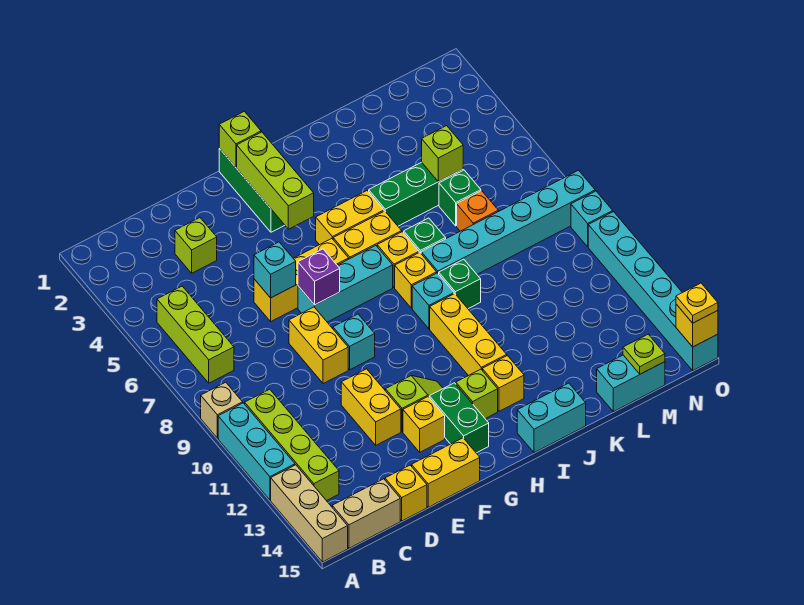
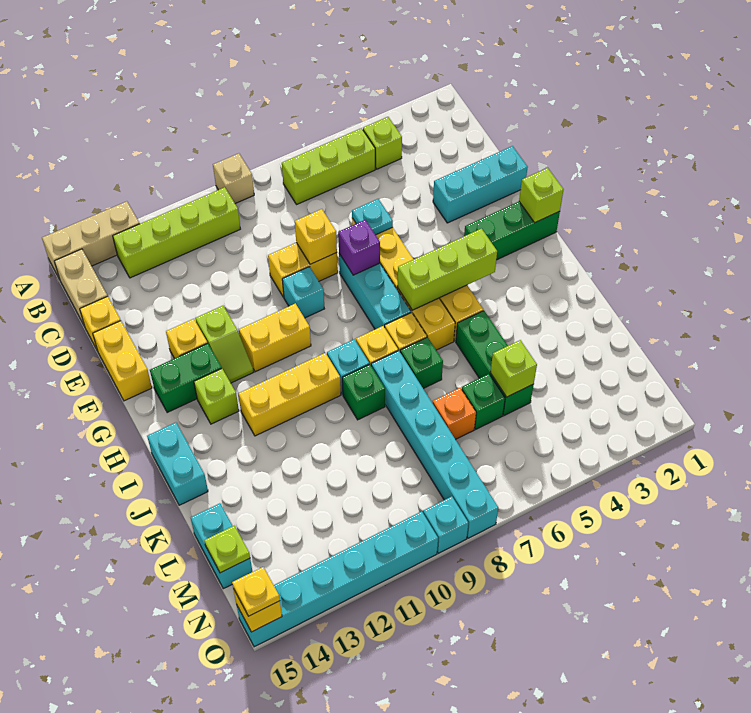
cyan brick A10:A12 level 1 -> cyan brick E1:E3 level 1
lime brick D3 level 1 -> lime brick B4 level 1
cyan brick E6 level 2 -> cyan plate E6 level 2
yellow brick E11:E12 level 1 -> yellow brick G10:G11 level 1
lime brick G2:G4 level 2 -> lime brick H4:H6 level 2
yellow brick I13 level 1 -> yellow brick E8 level 2

